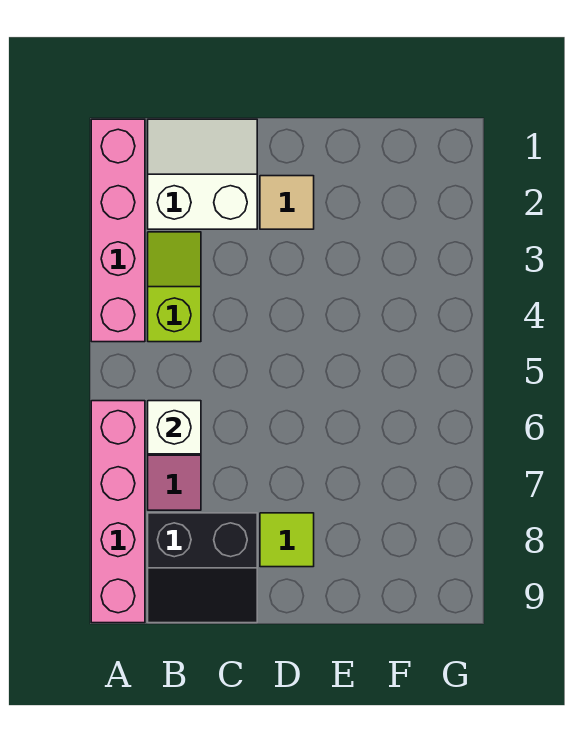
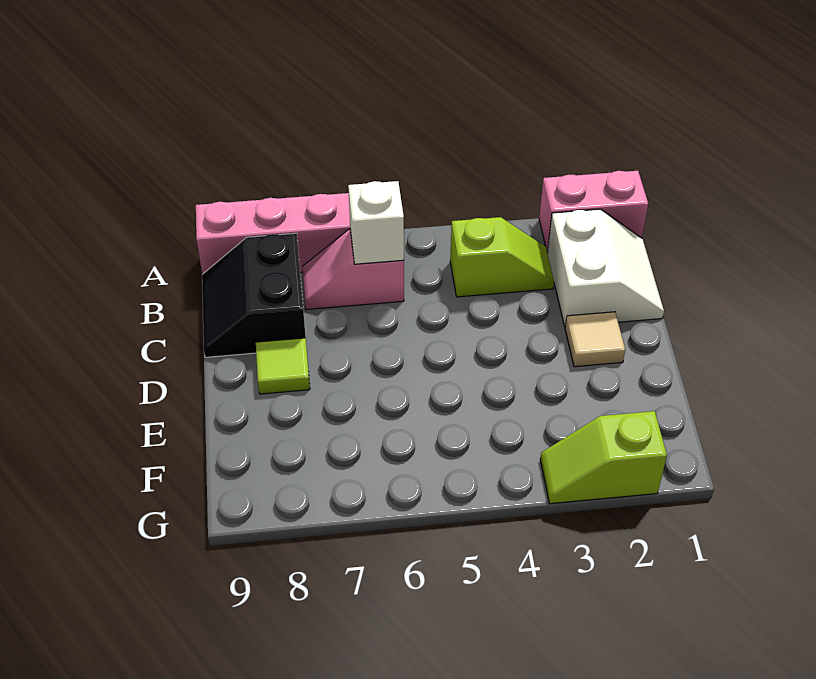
pink brick A1:A4 level 1 -> pink brick A1:A2 level 1
none -> lime slope G2:G3 level 1 top 2

